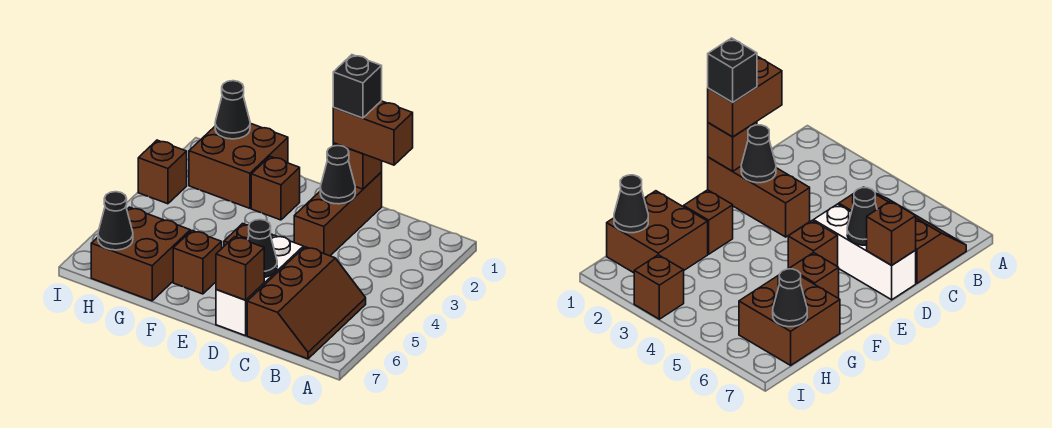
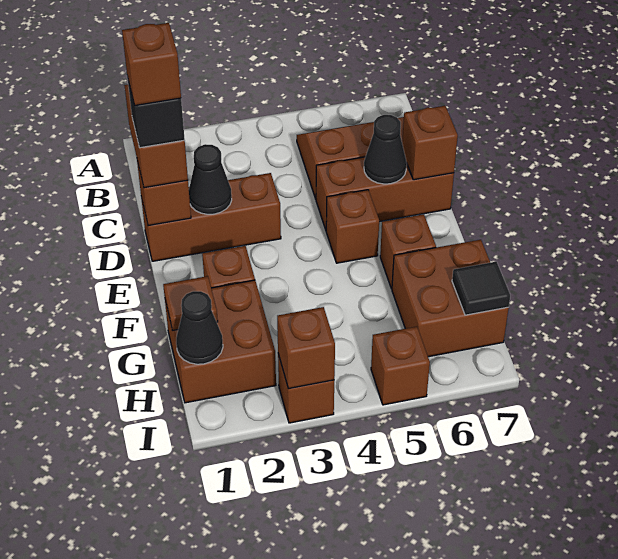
none -> brown brick D1 level 5
white brick D5:D7 level 1 -> brown brick D5:D7 level 1
none -> brown tile G1 level 2
black cone H7 level 2 -> black tile H7 level 2
none -> brown brick I3 level 2
none -> brown brick I5 level 1

